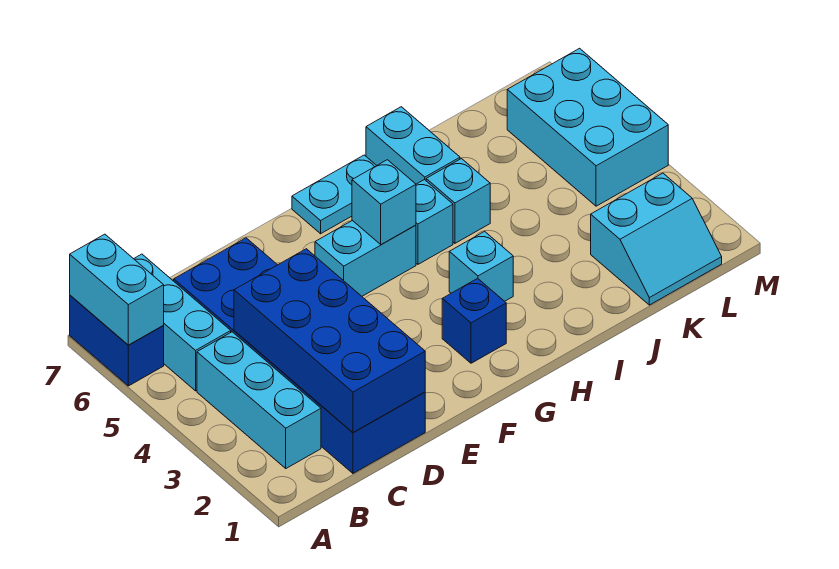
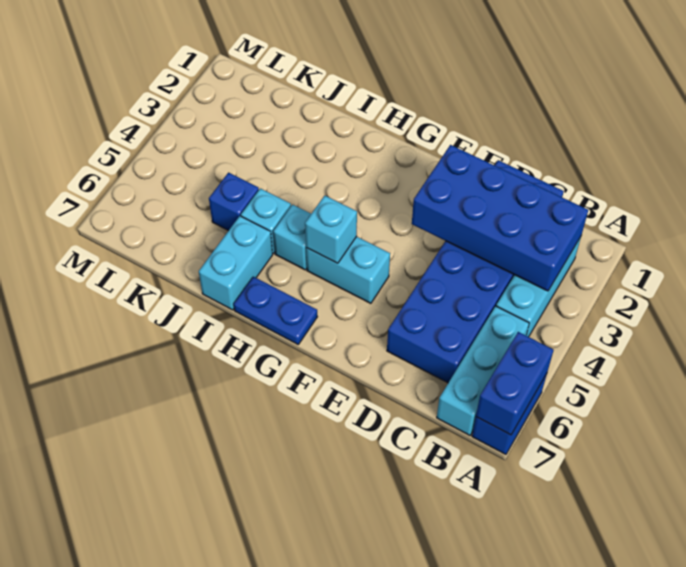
cyan brick A6:A7 level 2 -> blue brick A6:A7 level 2
blue brick C1:D4 level 2 -> blue brick B2:E3 level 2
blue brick G2 level 1 -> blue brick J5 level 1
cyan plate G7:H7 level 1 -> blue plate G7:H7 level 1
cyan brick H3 level 1 -> none
cyan slope K1:L2 level 1 top 2 -> none
cyan brick L4:M6 level 1 -> none

